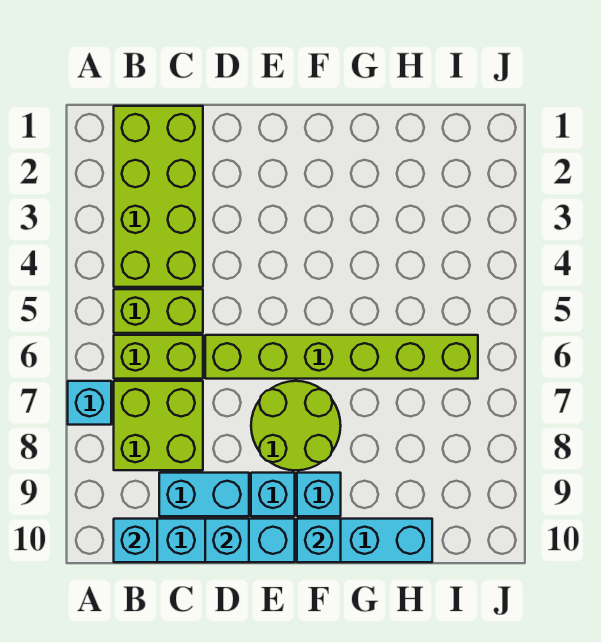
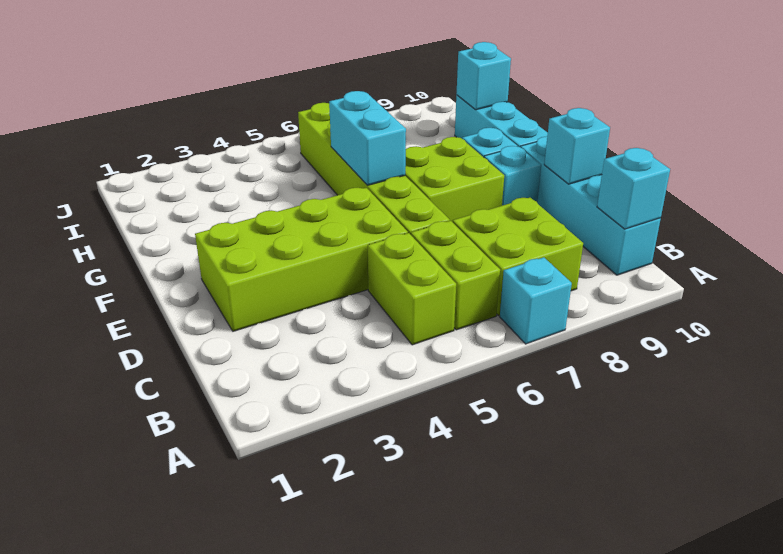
lime brick B1:C4 level 1 -> lime brick D2:E5 level 1
cyan brick C9:D9 level 1 -> cyan brick F6:G6 level 2
lime round brick E7:F8 level 1 -> lime brick E7:F8 level 1
cyan brick F10 level 2 -> cyan brick H10 level 2

